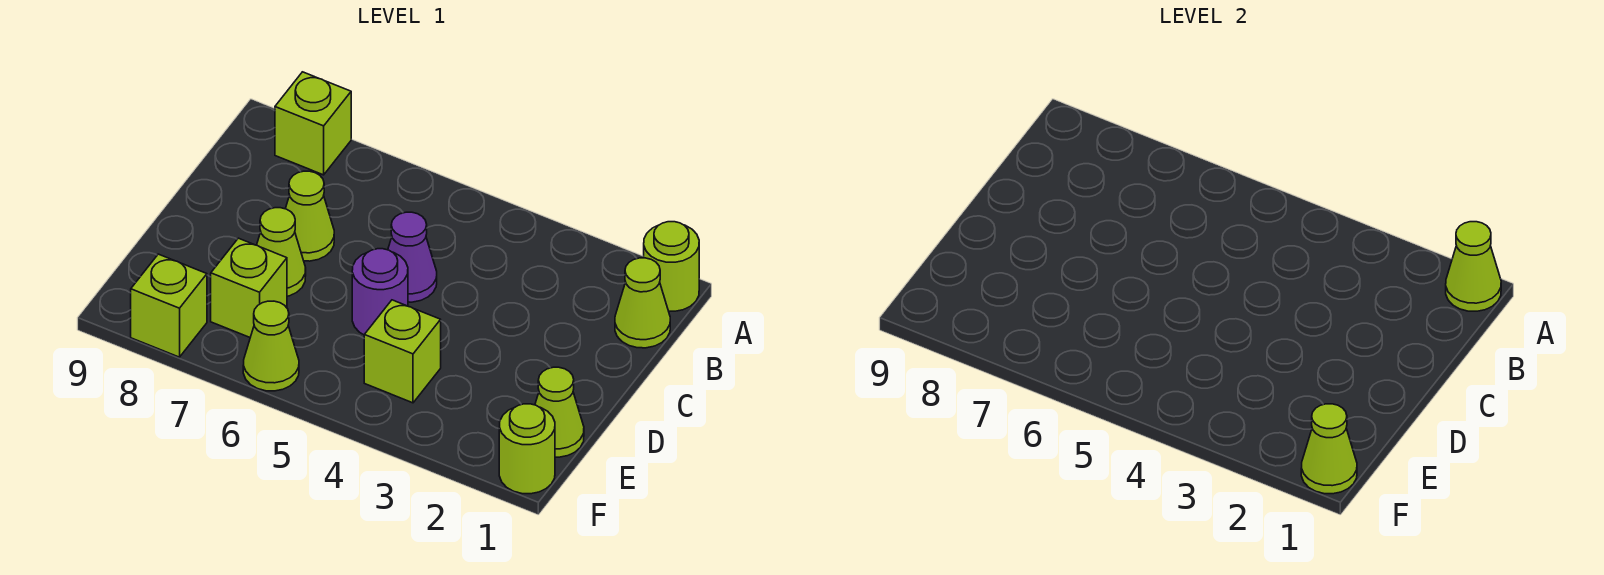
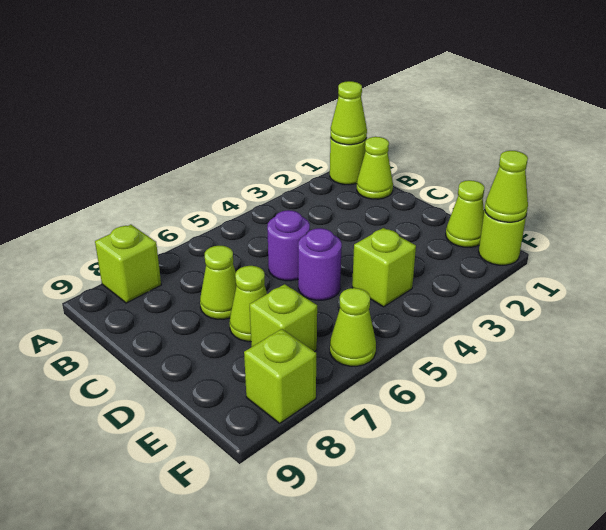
purple cone C5 level 1 -> purple round brick C5 level 1

